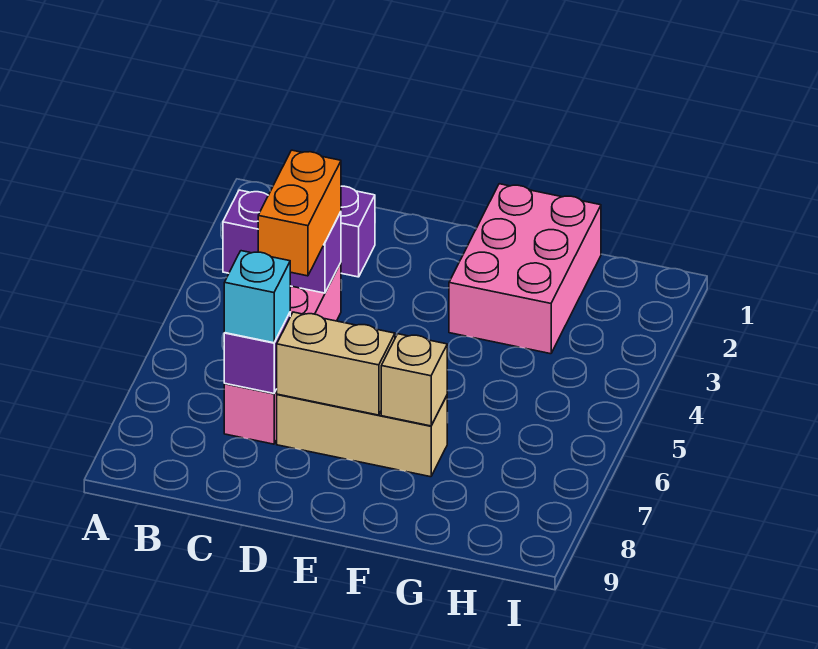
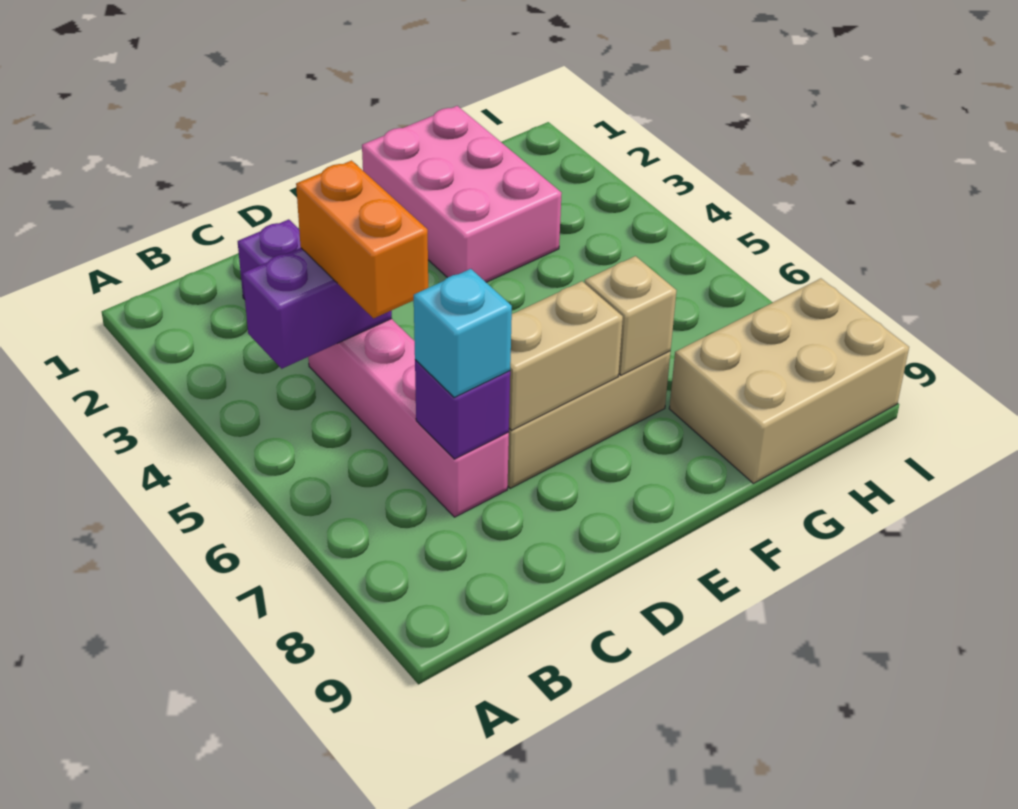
none -> tan brick G8:I9 level 1

